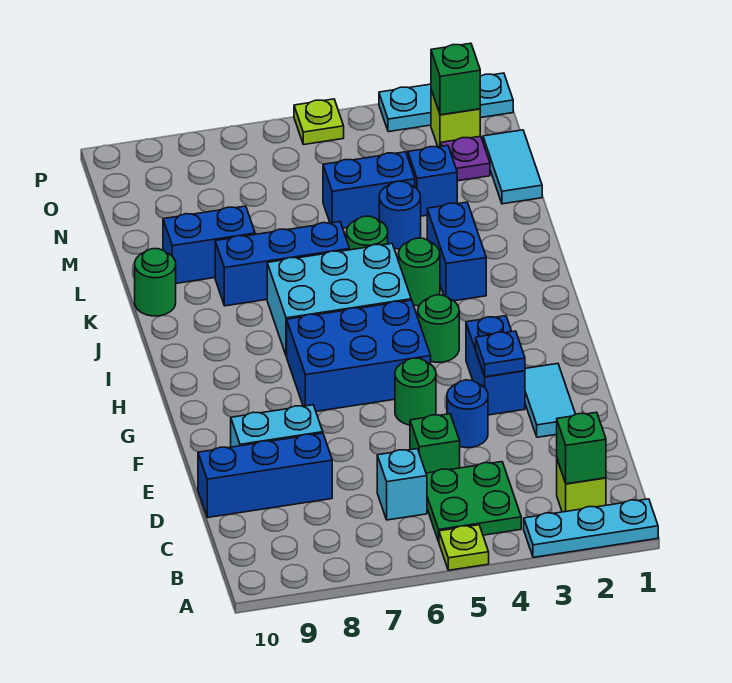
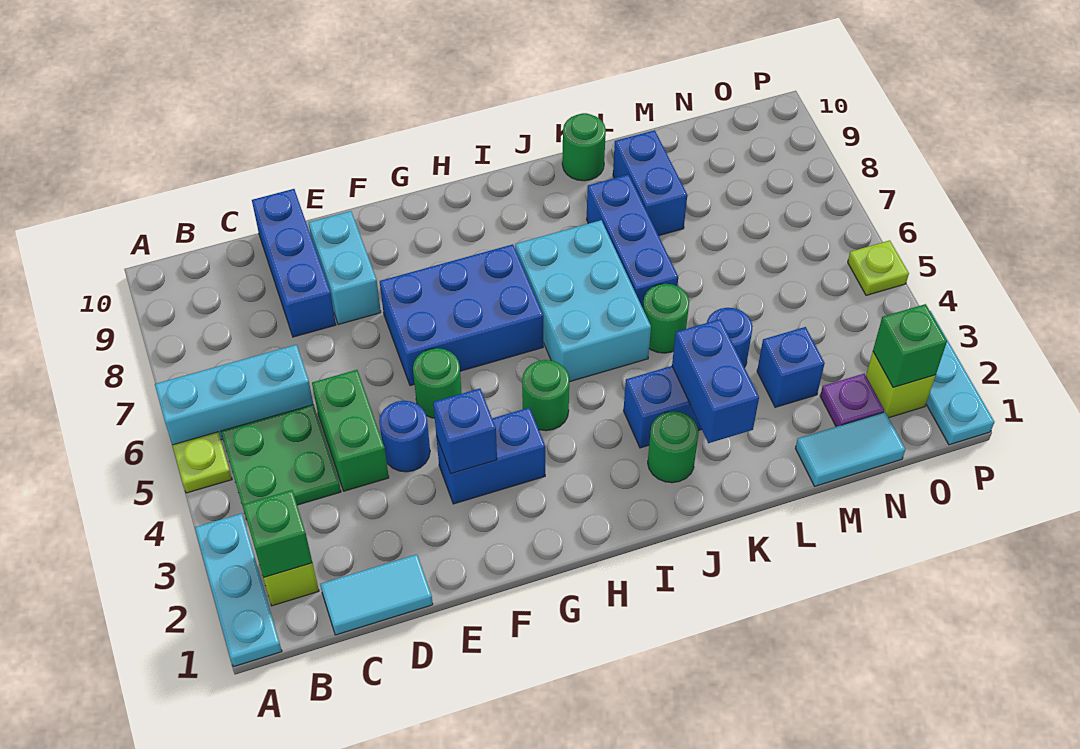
cyan brick C6 level 1 -> cyan brick A6:C6 level 1
green brick D5 level 1 -> green brick D4:D5 level 1
cyan tile E2:F2 level 1 -> cyan tile C1:D1 level 1
blue plate F3 level 2 -> blue brick F3 level 2
blue brick G5:H7 level 1 -> blue brick F6:H7 level 1
green round brick J4 level 1 -> green round brick J2 level 1
blue brick M4:M5 level 1 -> blue brick K2:K3 level 2

